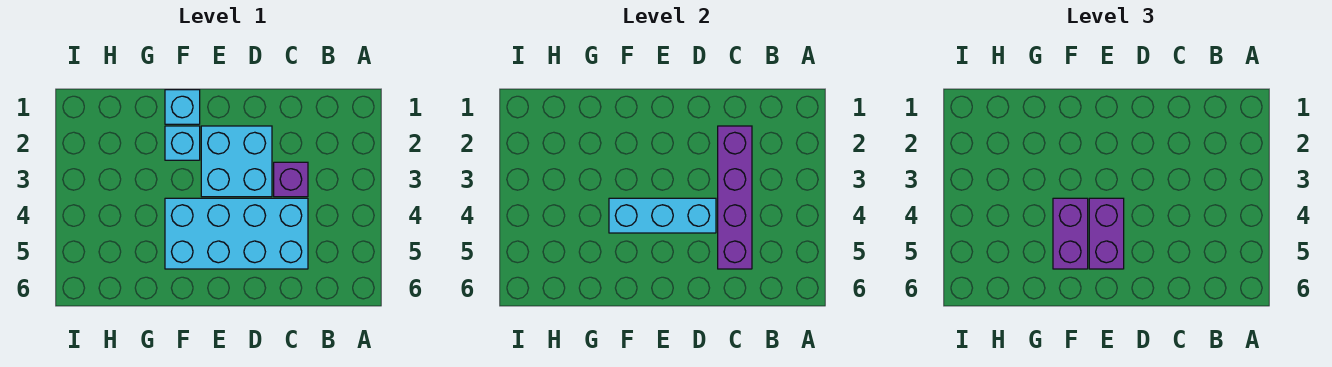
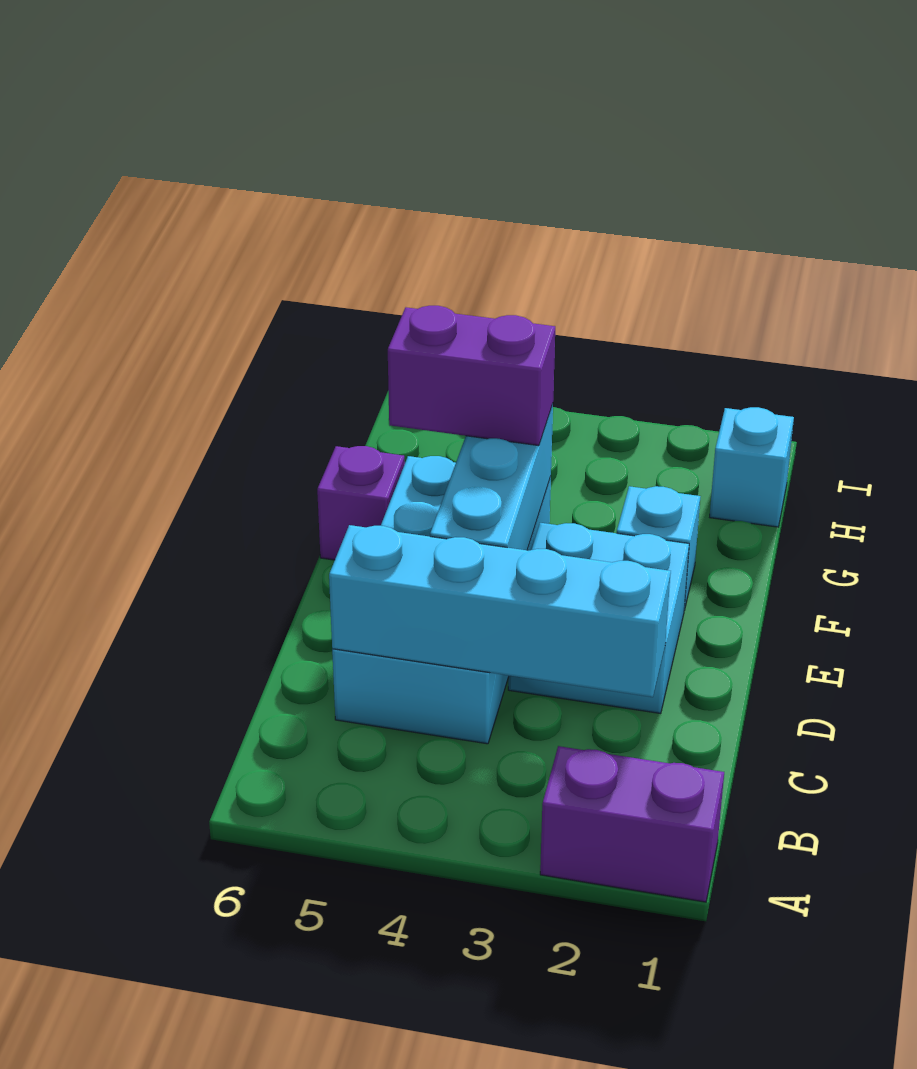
purple brick C2:C5 level 2 -> cyan brick C2:C5 level 2
purple brick C3 level 1 -> purple brick F6 level 1
purple brick E4:E5 level 3 -> purple brick A1:A2 level 1
cyan brick F1 level 1 -> cyan brick H1 level 1

